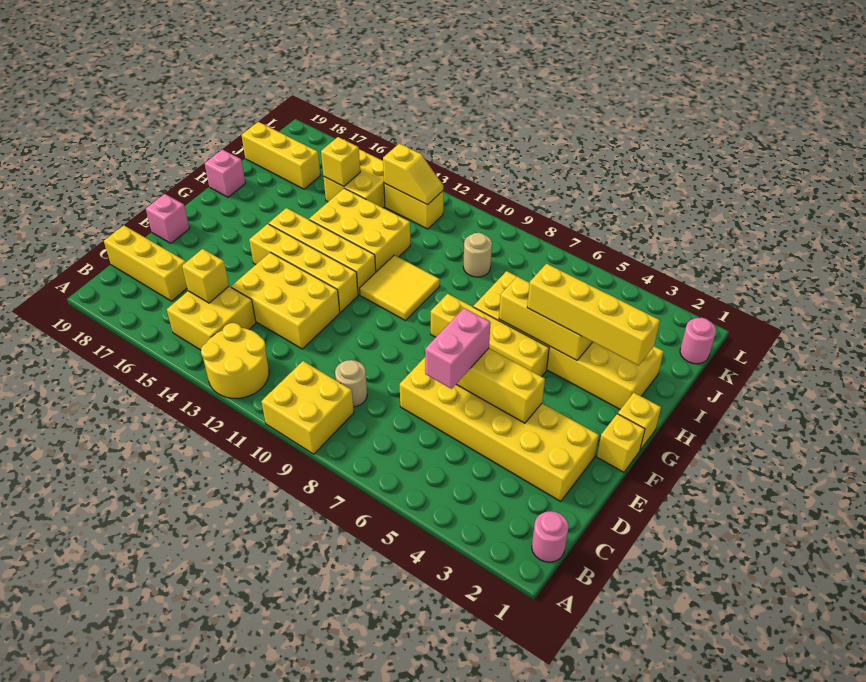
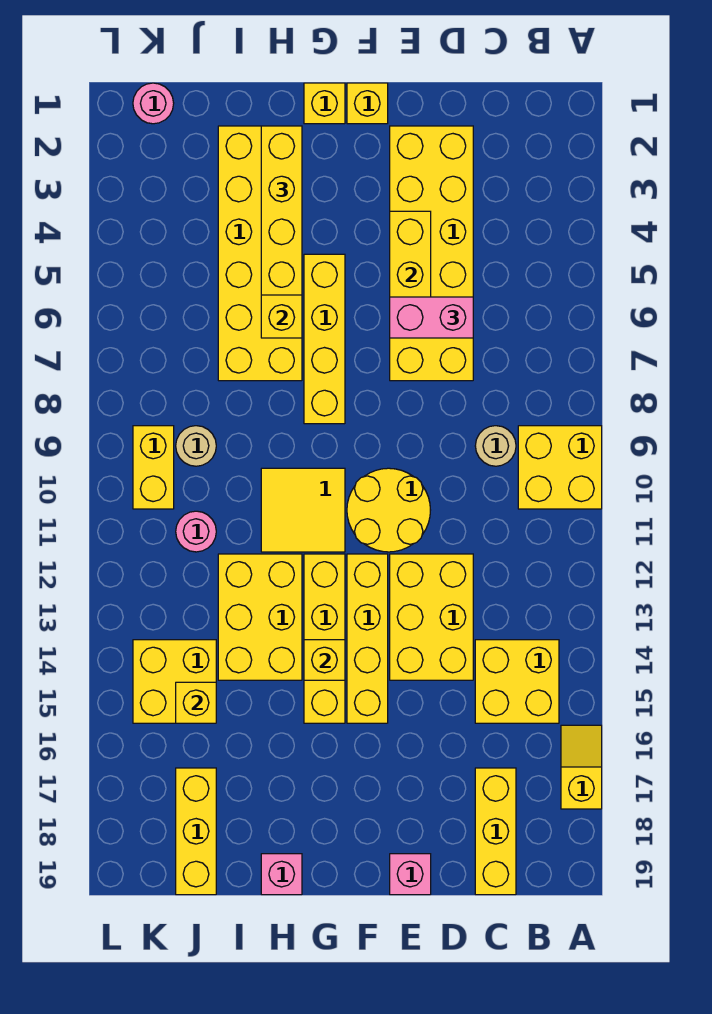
yellow round brick A12:B13 level 1 -> yellow round brick E10:F11 level 1
pink round brick B1 level 1 -> pink round brick J11 level 1
yellow brick C15 level 2 -> yellow brick G14 level 2
yellow brick K12:K13 level 1 -> yellow brick K9:K10 level 1
yellow slope K12:K13 level 2 top 13 -> yellow slope A16:A17 level 1 top 17

